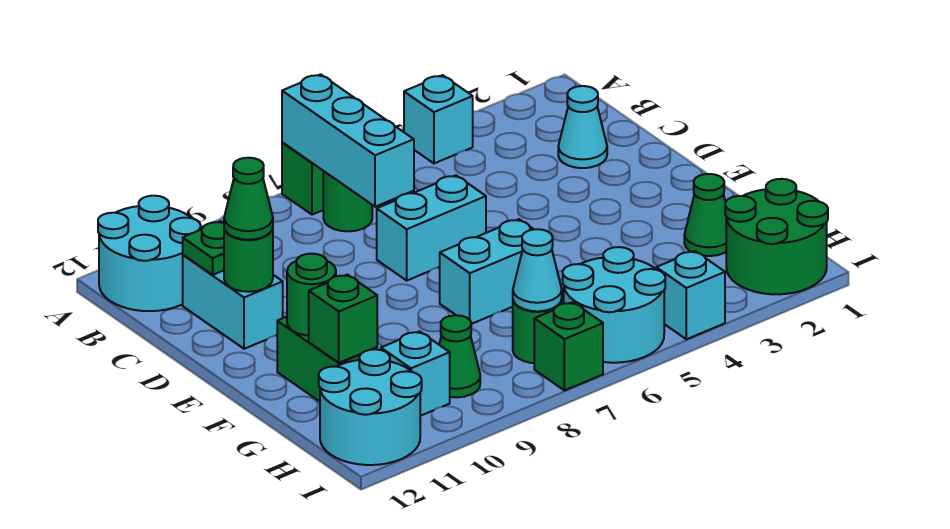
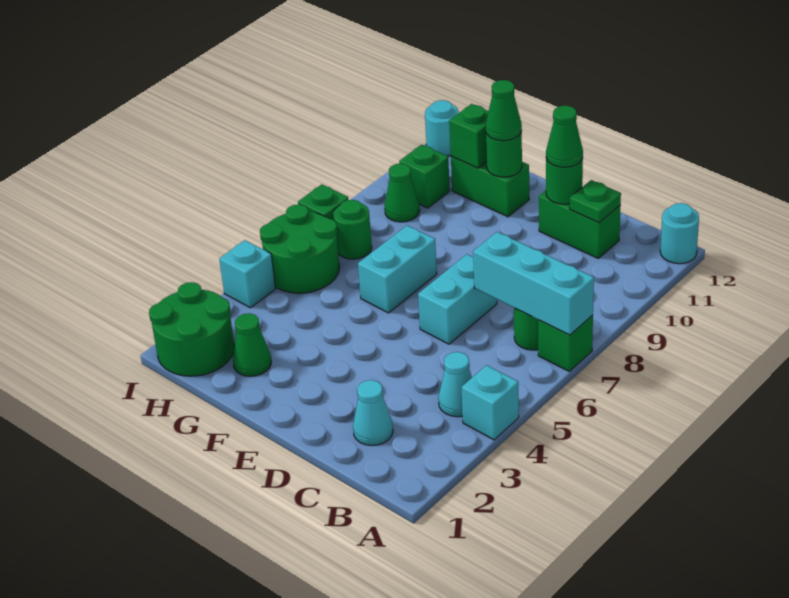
cyan round brick A11:B12 level 1 -> cyan round brick A12 level 1
cyan brick C11:D11 level 1 -> green brick C11:D11 level 1
none -> green cone F11 level 3
cyan round brick H5:I6 level 1 -> green round brick H5:I6 level 1
cyan cone H7 level 2 -> cyan cone B4 level 1
cyan brick H10 level 1 -> green brick H10 level 1
cyan round brick H11:I12 level 1 -> cyan round brick I12 level 1

